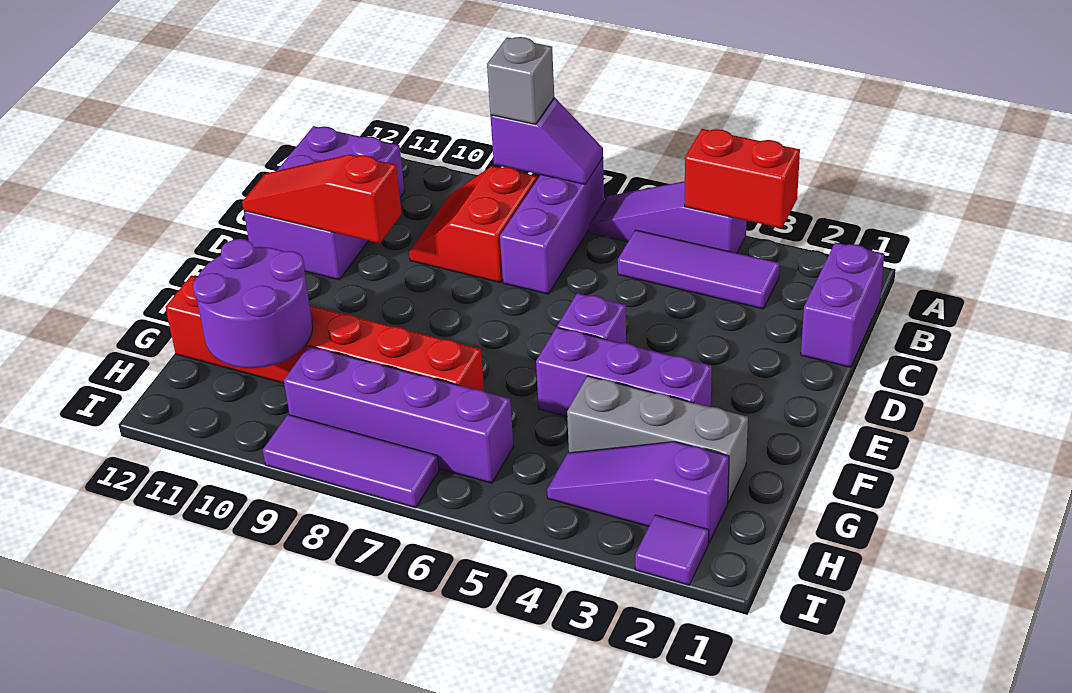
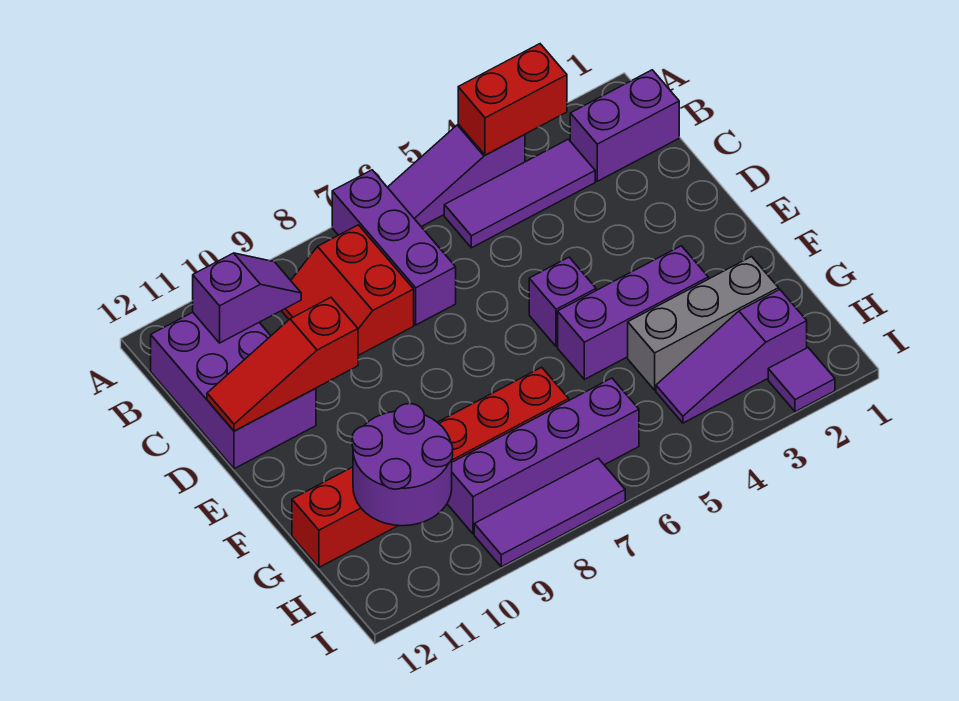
purple slope A7:A8 level 2 top 8 -> purple slope B10:B11 level 2 top 11
grey brick A8 level 3 -> none
purple brick B1:C1 level 1 -> purple brick B1:B2 level 1

